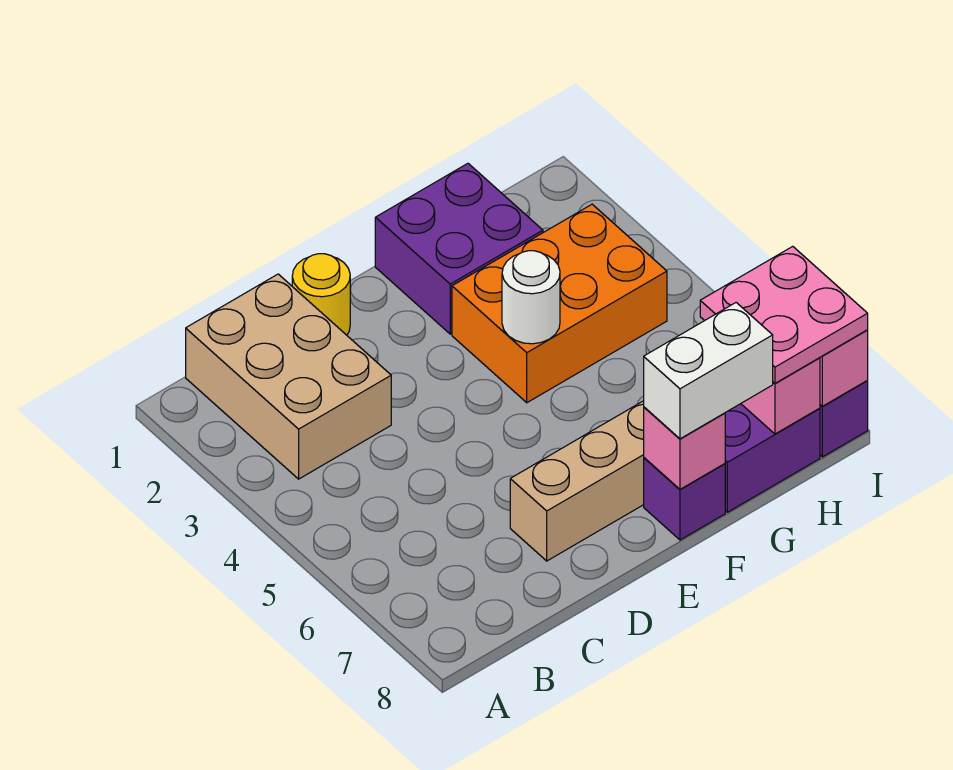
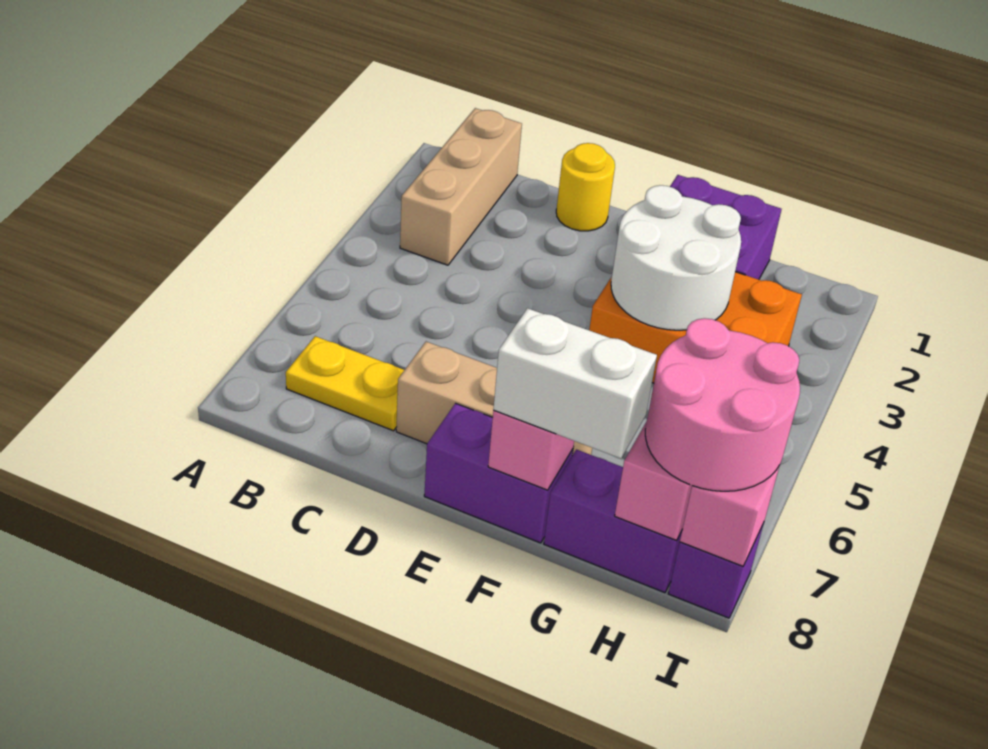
tan brick B1:C3 level 1 -> tan brick B1:B3 level 1
none -> yellow plate B7:C7 level 1
white round brick F4 level 2 -> white round brick F3:G4 level 2
purple brick F8 level 1 -> purple brick E8:F8 level 1
pink plate H7:I8 level 3 -> pink round brick H7:I8 level 3

